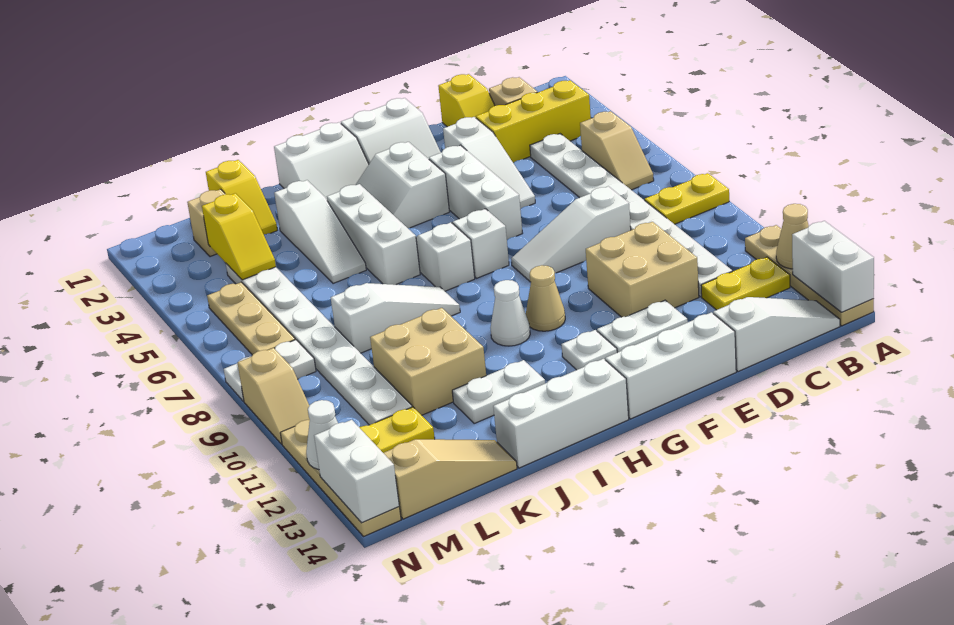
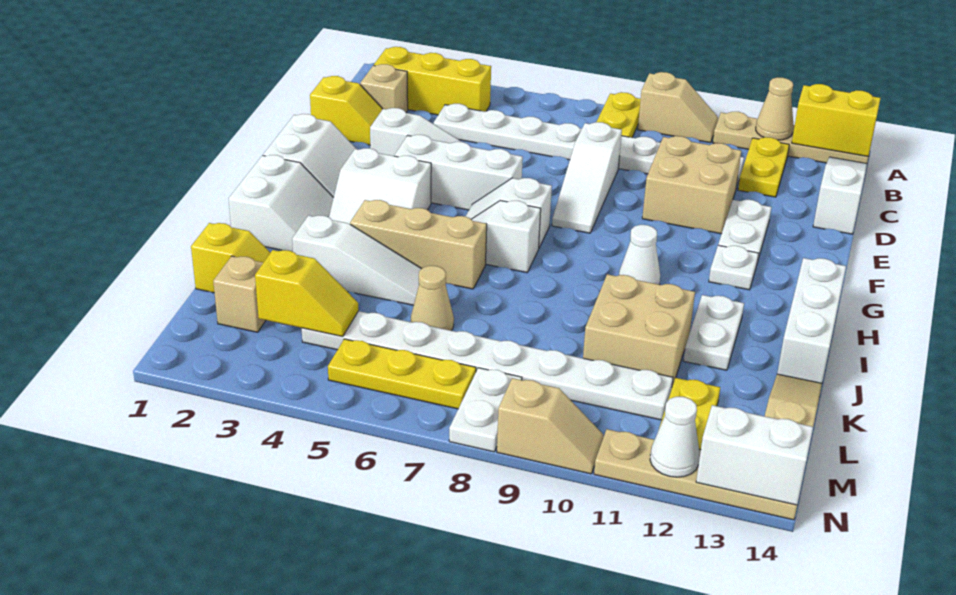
white brick A13:A14 level 2 -> yellow brick A13:A14 level 2
yellow brick B3:D3 level 1 -> yellow brick B2:B4 level 1
tan slope B5:B6 level 1 top 5 -> tan slope A9:A10 level 1 top 9
white brick E14:G14 level 1 -> none
tan cone G10 level 1 -> tan cone K6 level 1
white brick I4:I6 level 1 -> tan brick I4:I6 level 1
white slope I8:K8 level 1 top K -> none
tan plate M5:M7 level 1 -> yellow plate M5:M7 level 1

